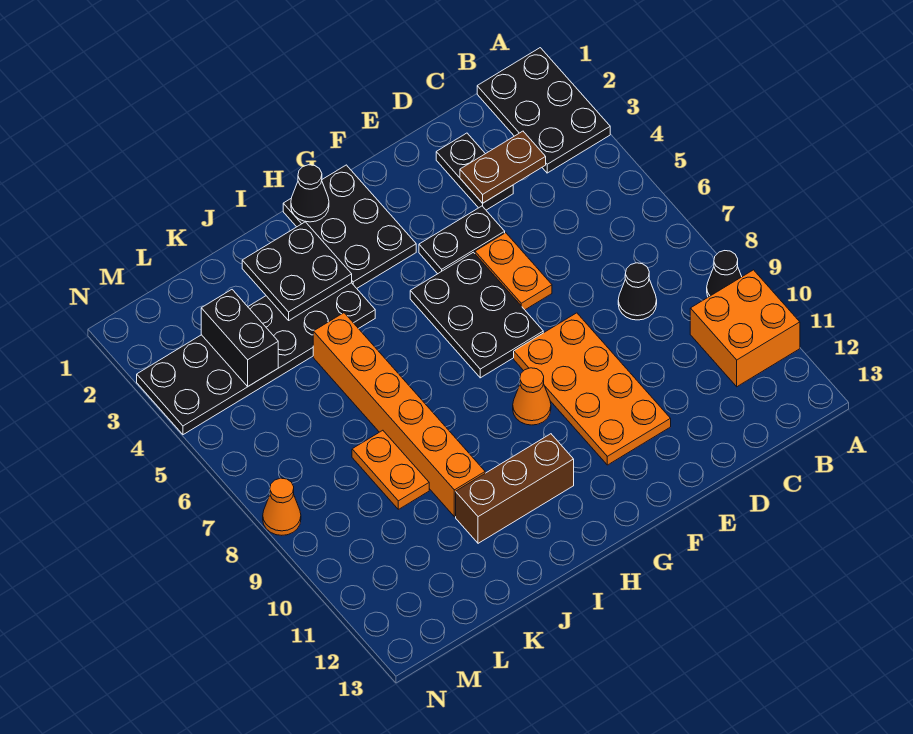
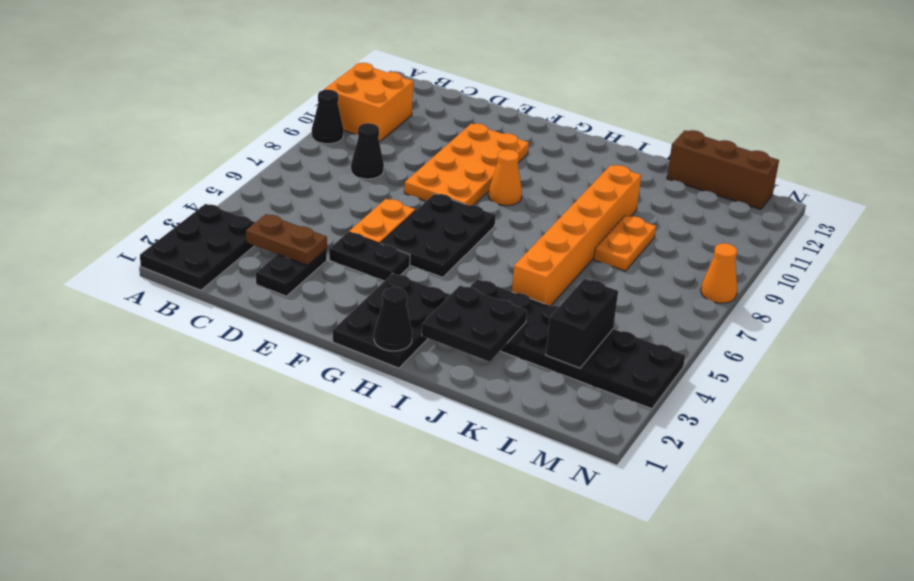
brown brick H11:J11 level 1 -> brown brick K13:M13 level 1

